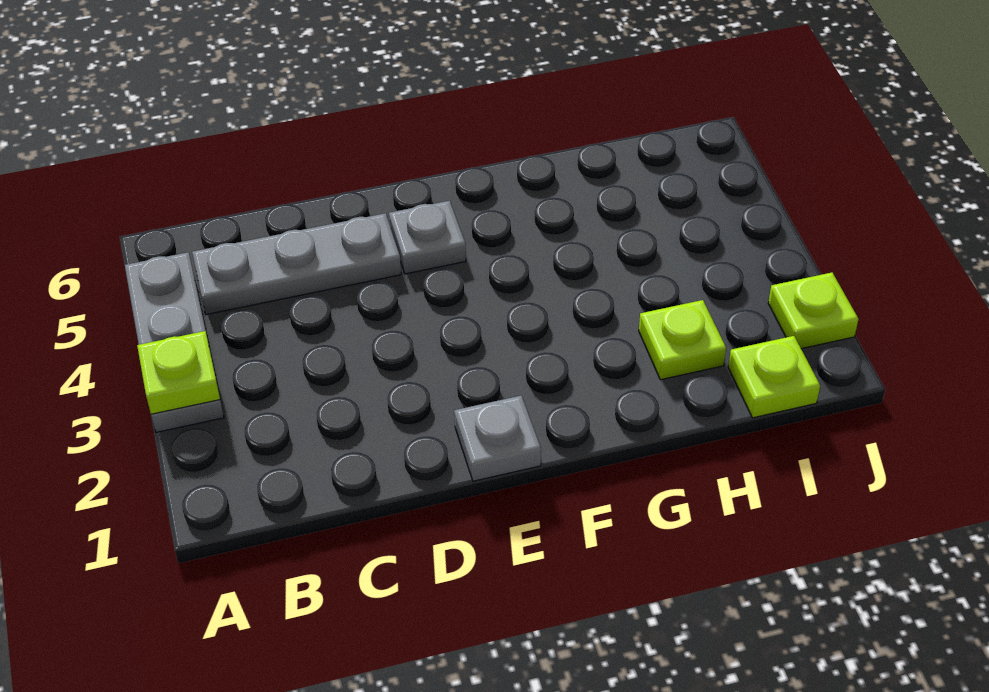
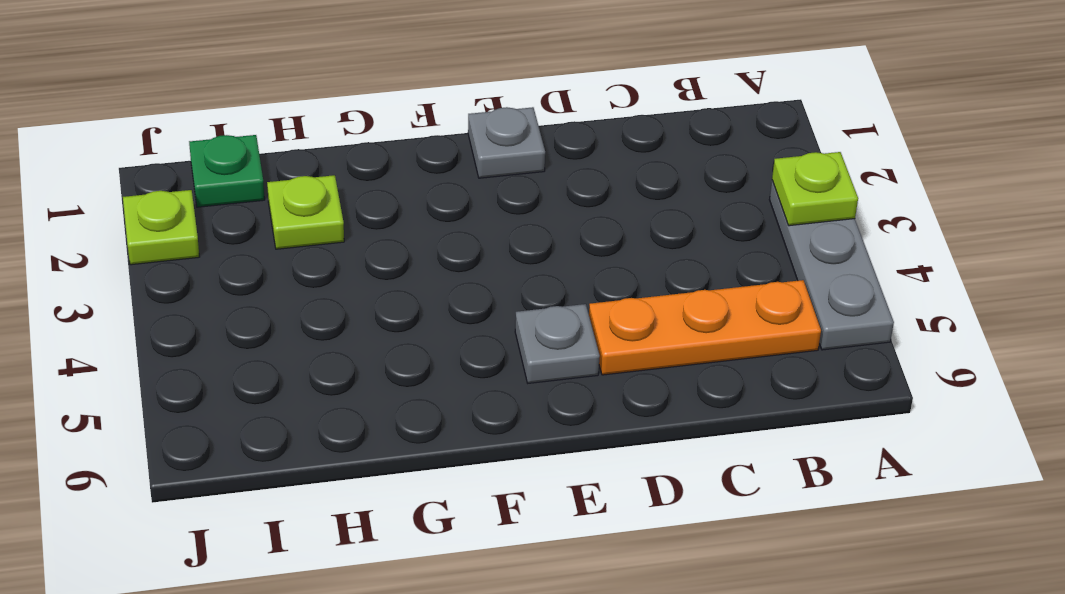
grey plate B5:D5 level 1 -> orange plate B5:D5 level 1
lime plate I1 level 1 -> green plate I1 level 1

